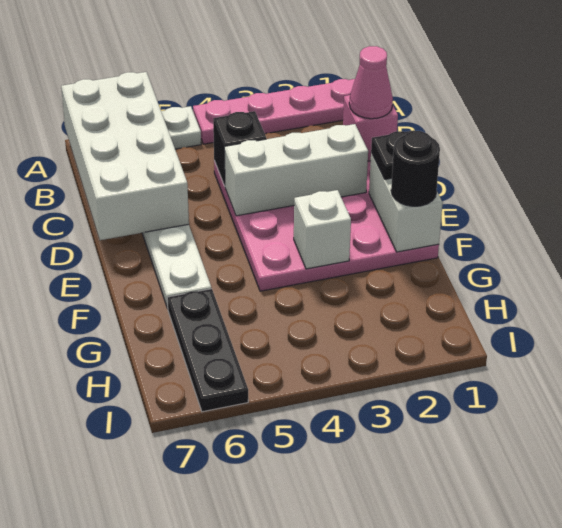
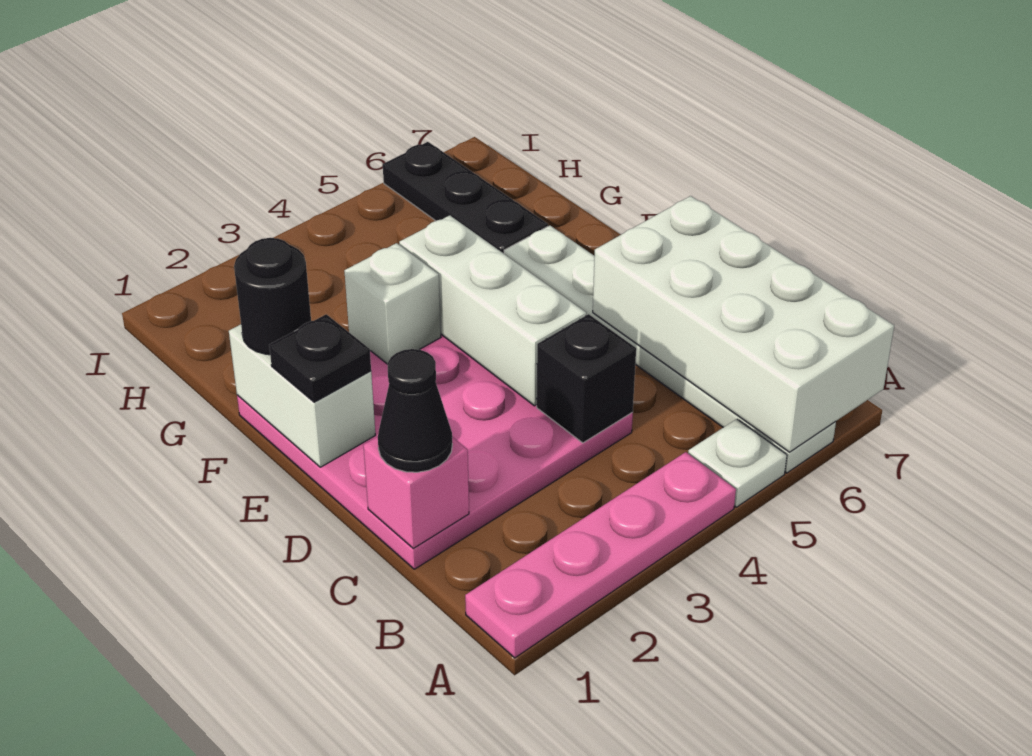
pink cone C1 level 3 -> black cone C1 level 3
white brick D2:D4 level 2 -> white brick D4:F4 level 2

